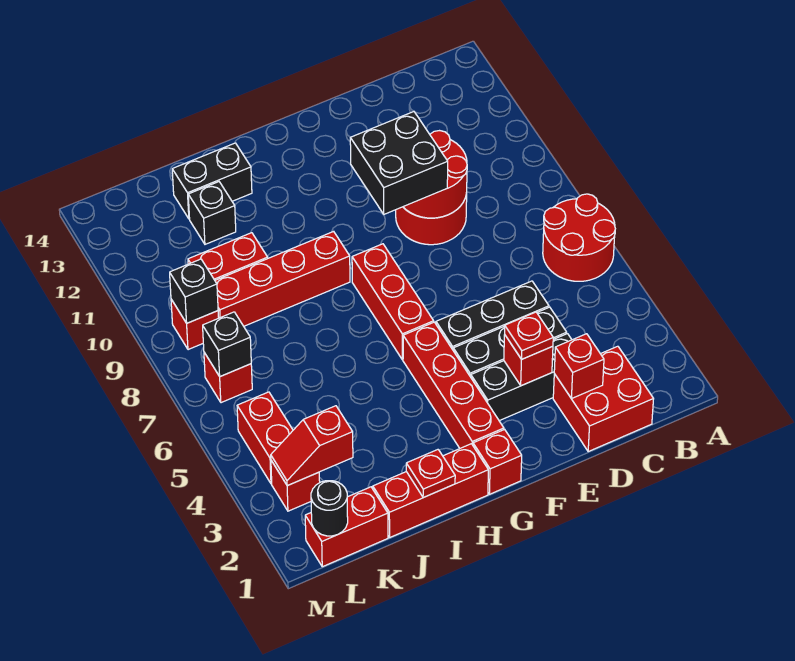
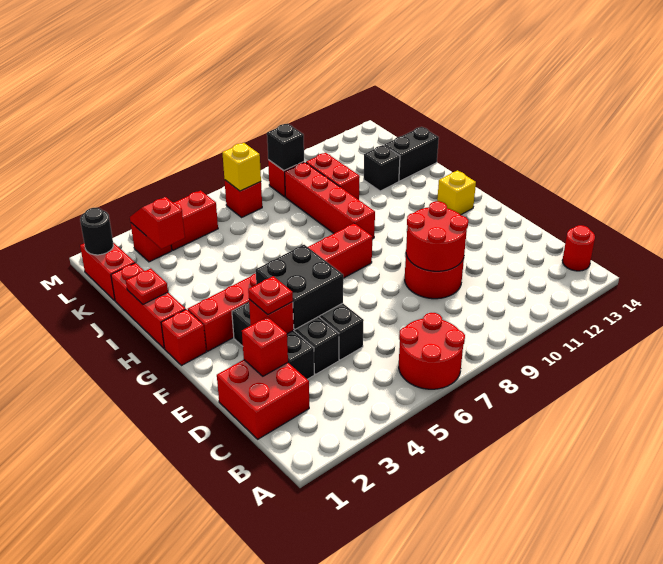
none -> red round brick B14 level 1
black brick E9:F10 level 3 -> black brick E4:F5 level 2
none -> yellow brick G13 level 1
black brick I13:J13 level 1 -> black brick J13:J14 level 1
black brick L7 level 2 -> yellow brick L7 level 2

